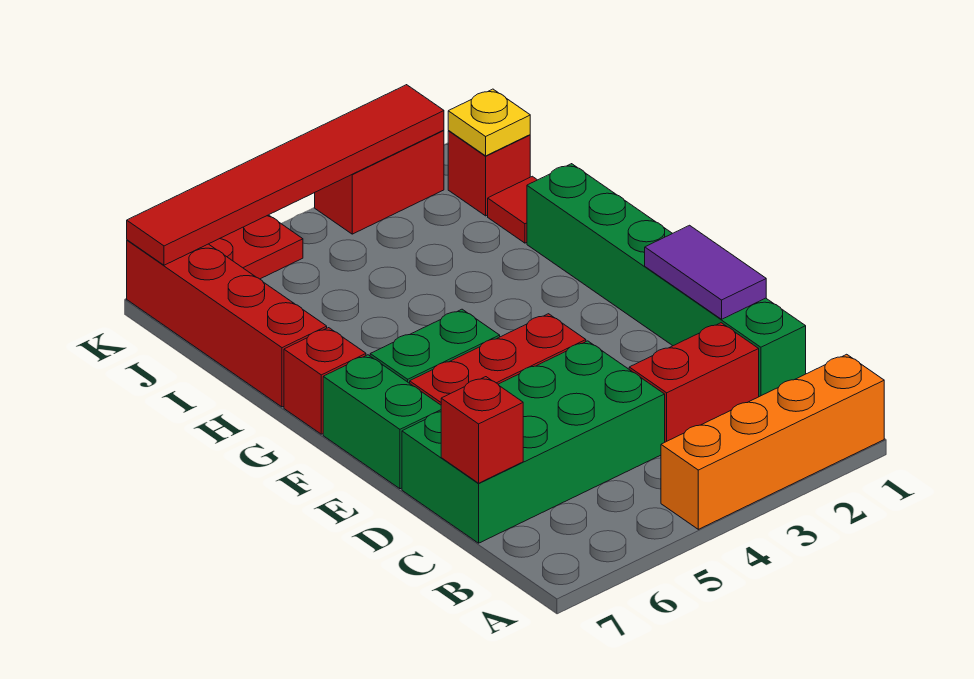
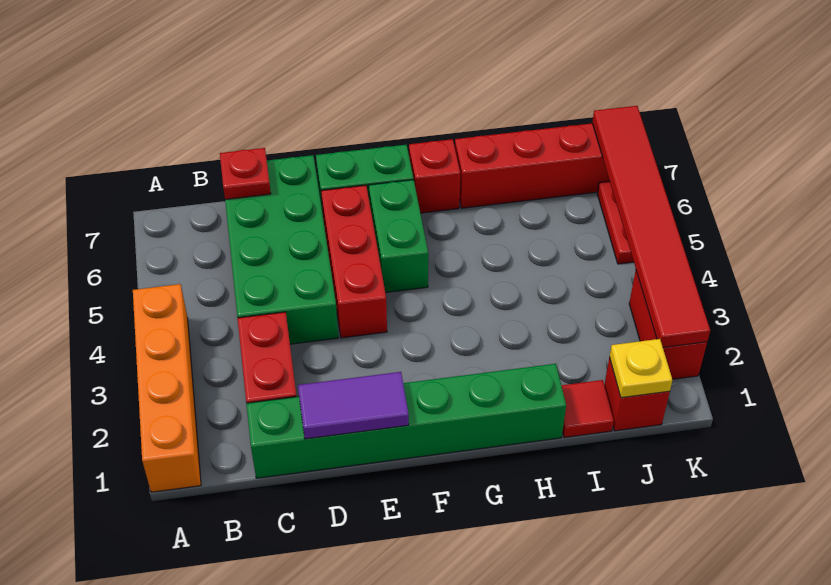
red brick C7 level 2 -> red plate C7 level 2

